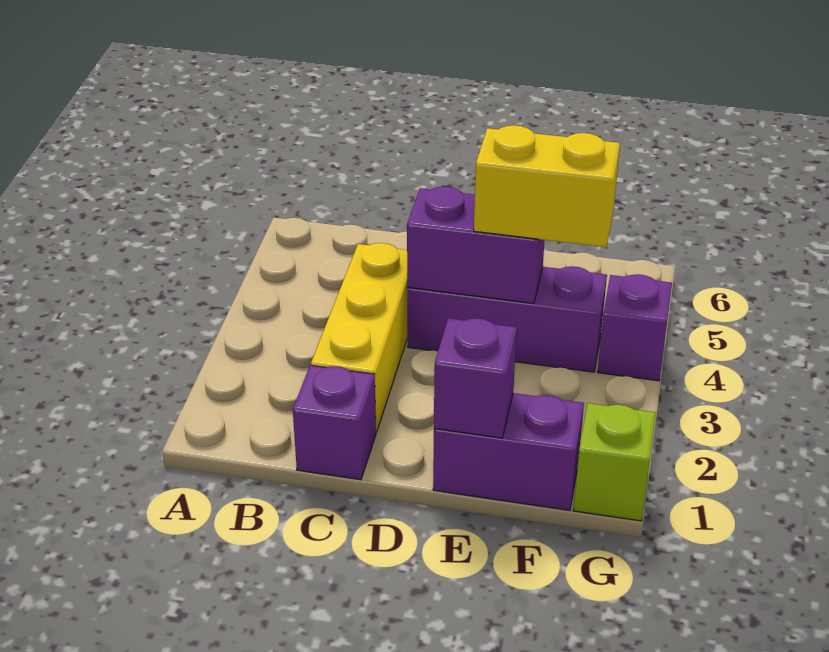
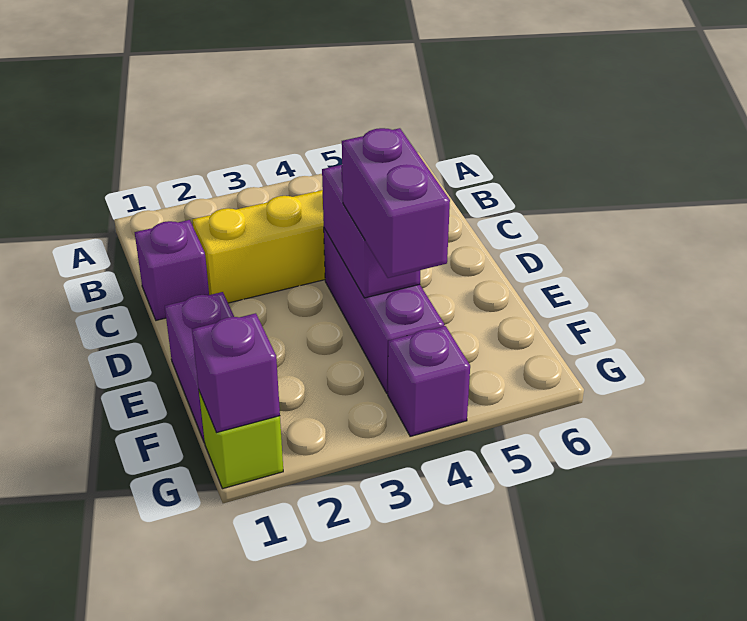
purple brick E1 level 2 -> purple brick G1 level 2
yellow brick E4:F4 level 3 -> purple brick E4:F4 level 3

